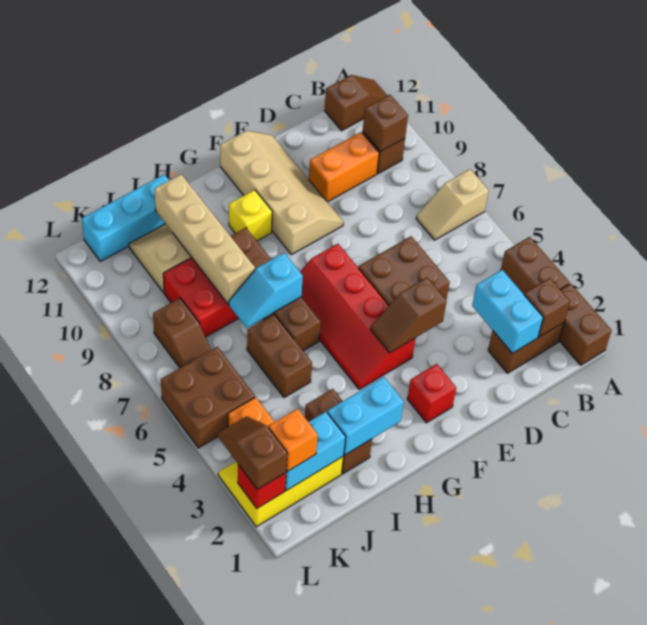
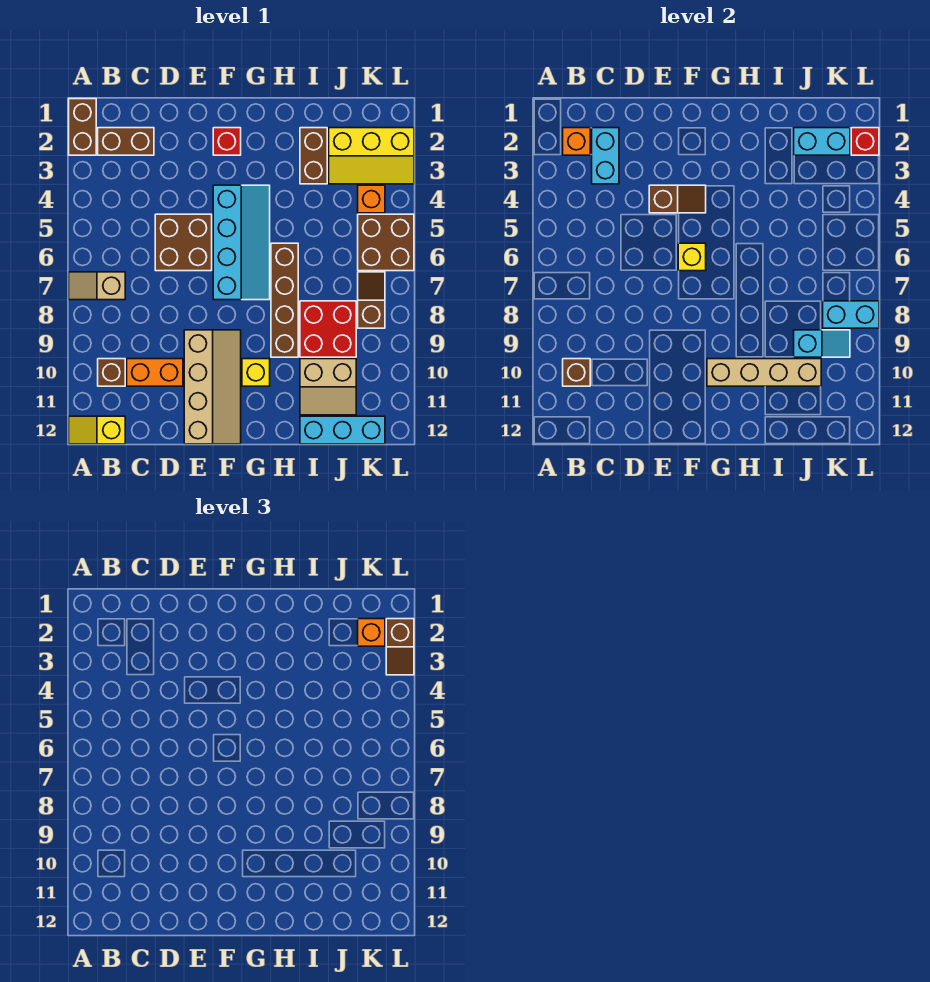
brown brick A3:A4 level 1 -> none
tan slope A7:B7 level 1 top A -> tan slope A7:B7 level 1 top B
brown slope A12:B12 level 1 top B -> yellow slope A12:B12 level 1 top B
brown brick B2 level 2 -> orange brick B2 level 2
tan slope E9:F12 level 1 top F -> tan slope E9:F12 level 1 top E
red slope F4:G7 level 1 top F -> cyan slope F4:G7 level 1 top F
none -> yellow brick F6 level 2
cyan brick H2:I2 level 2 -> cyan brick K8:L8 level 2
cyan slope H7:I7 level 2 top H -> cyan slope J9:K9 level 2 top J
brown brick I5:I6 level 1 -> none
tan brick I8:I11 level 2 -> tan brick G10:J10 level 2

